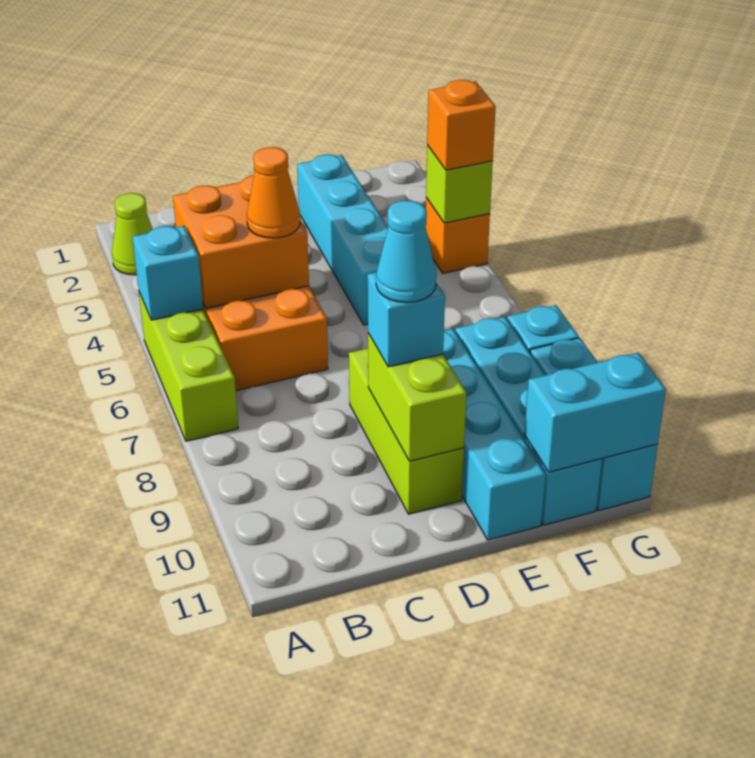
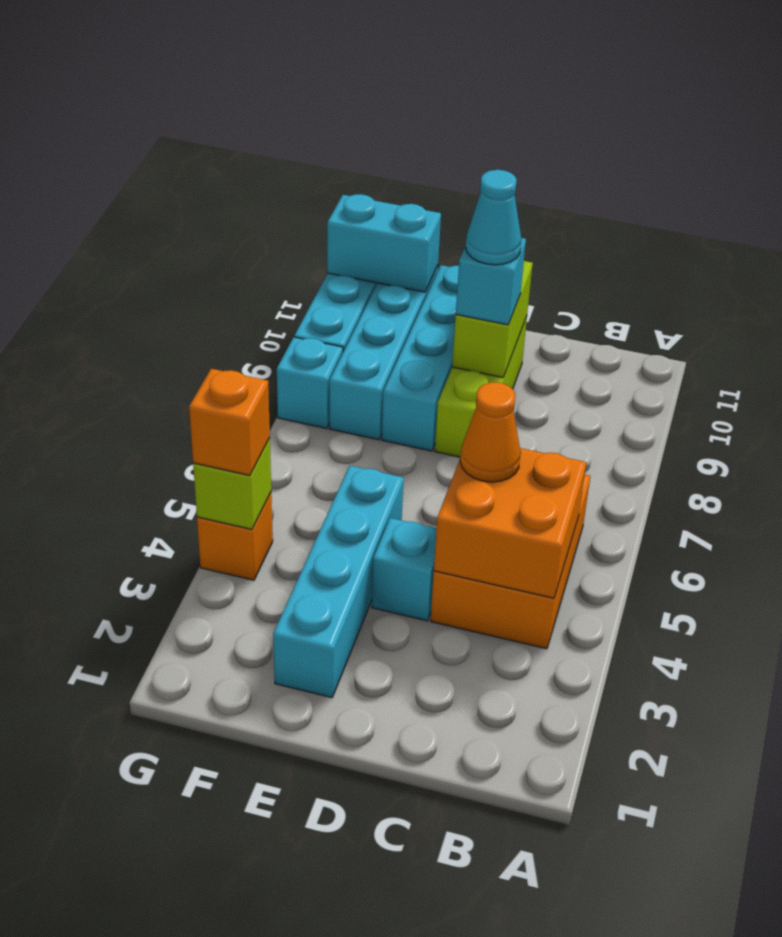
lime cone A2 level 1 -> none
lime brick A5:A7 level 1 -> none
cyan brick A5 level 2 -> cyan brick D4 level 1

